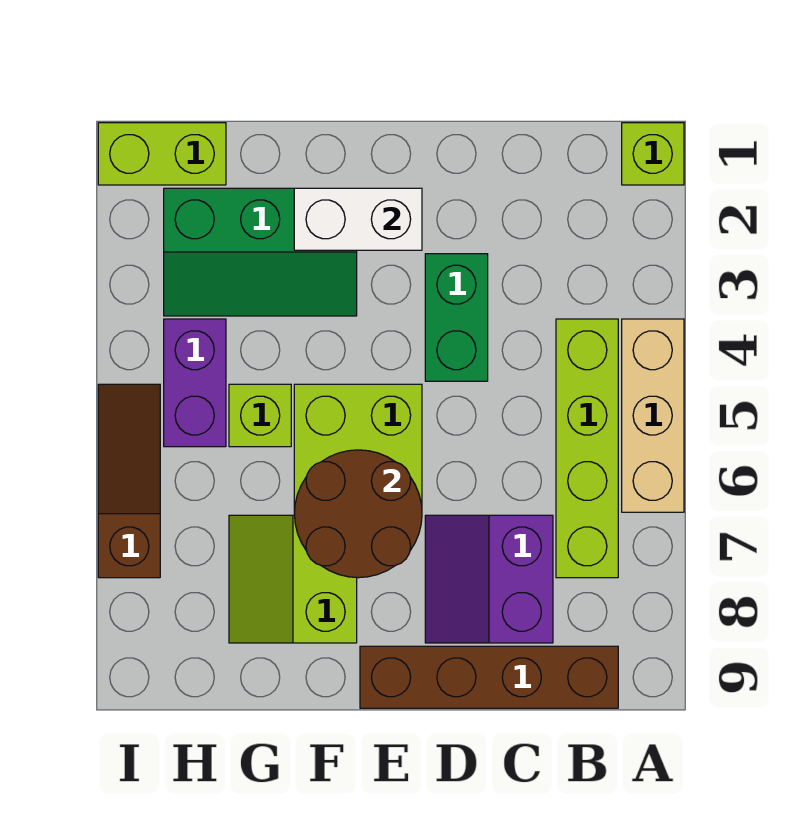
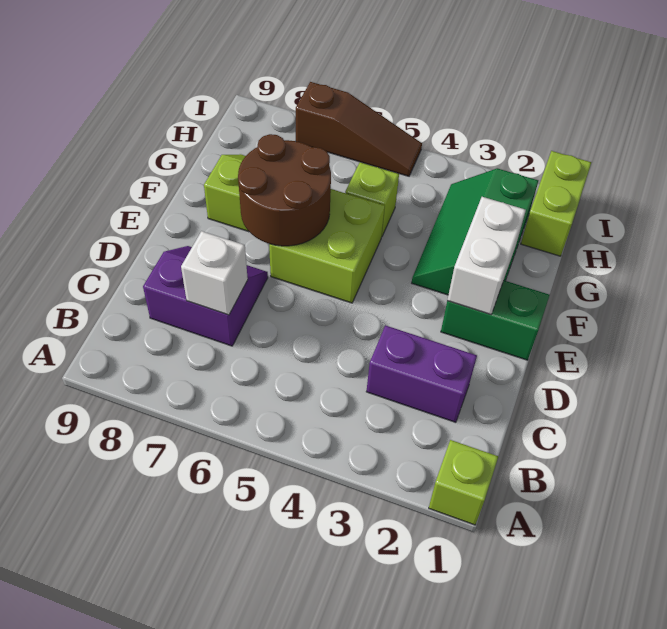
tan brick A4:A6 level 1 -> none
lime brick B4:B7 level 1 -> none
brown brick B9:E9 level 1 -> none
none -> white brick C7 level 2
green brick D3:D4 level 1 -> green brick E1:E2 level 1
purple brick H4:H5 level 1 -> purple brick C2:C3 level 1

